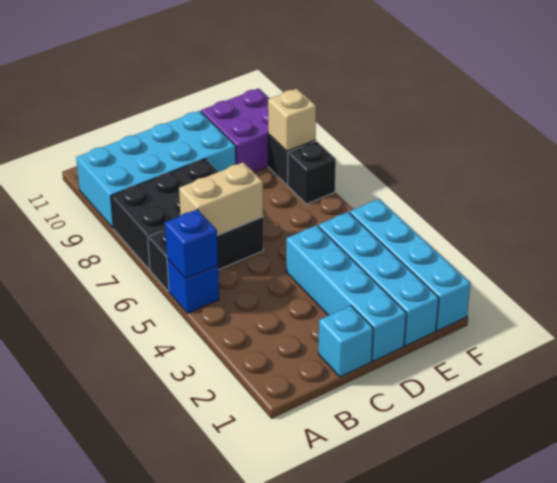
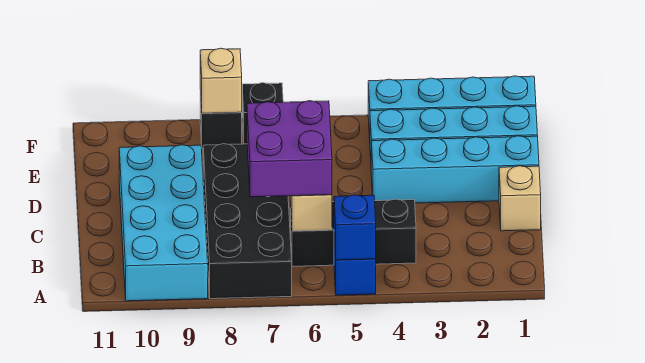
black brick A6:C6 level 1 -> black brick B4:B6 level 1
black brick A7:C8 level 1 -> black brick A7:D8 level 1
cyan brick C1 level 1 -> tan brick C1 level 1
purple brick E9:F10 level 1 -> purple brick B6:C7 level 3

